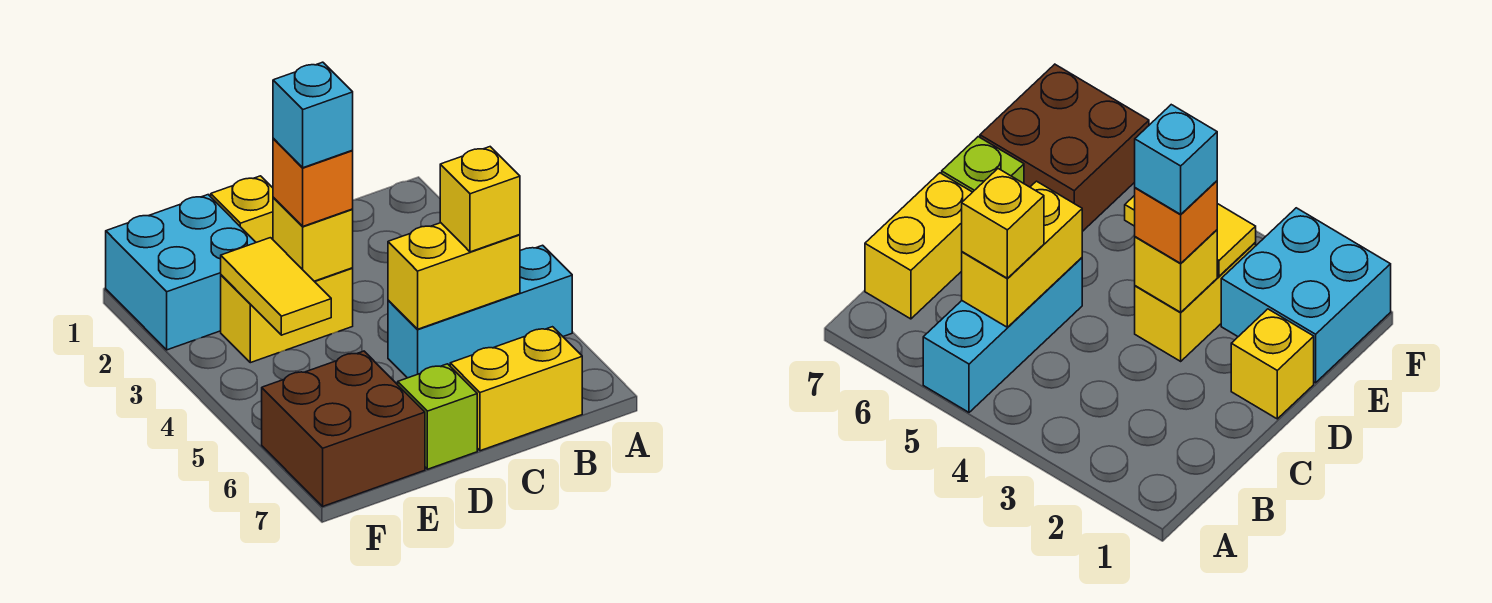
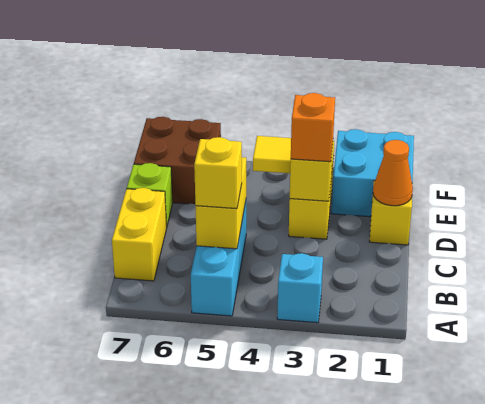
none -> orange cone D1 level 2
cyan brick D3 level 4 -> cyan brick A3 level 1

